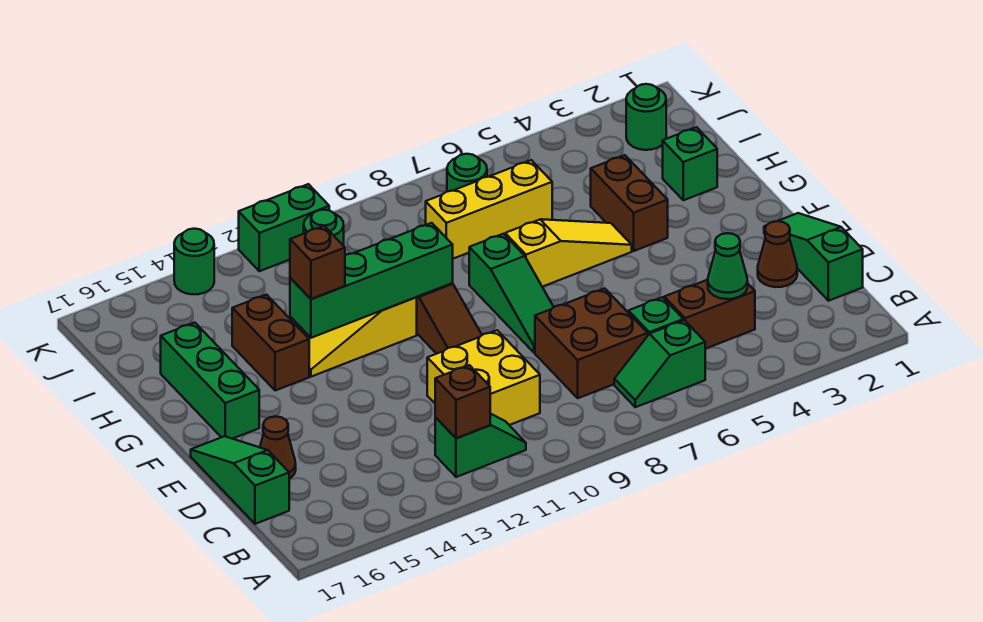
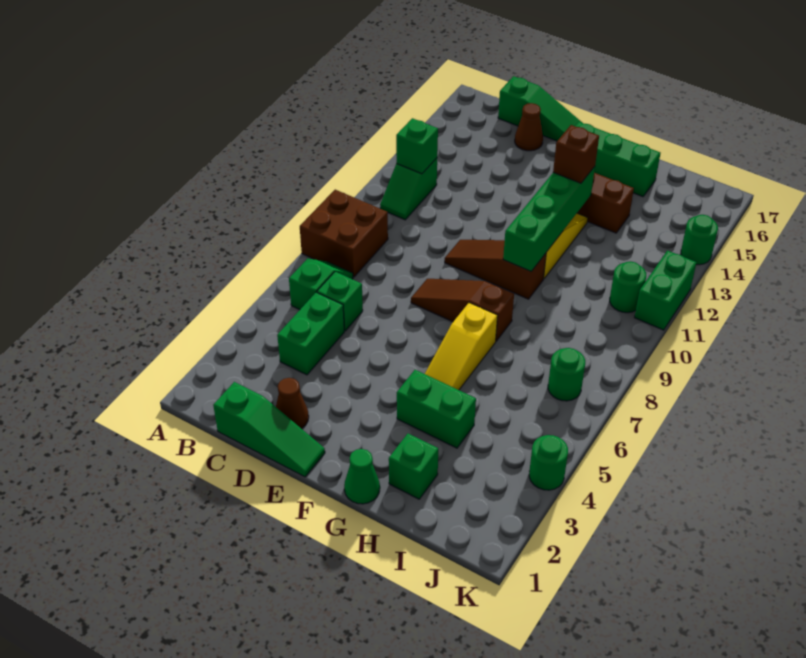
brown brick B12 level 2 -> green brick B12 level 2
brown brick C4:C5 level 1 -> green brick C4:C5 level 1
green cone C4 level 2 -> green cone G1 level 1
brown brick C7:D8 level 1 -> brown brick A8:B9 level 1
yellow brick C10:D11 level 1 -> none
green slope E8:G8 level 1 top G -> brown slope E8:G8 level 1 top G
brown brick G4:H4 level 1 -> green brick G4:H4 level 1
yellow brick I6:I8 level 1 -> none
green round brick J2 level 1 -> green round brick K4 level 1

